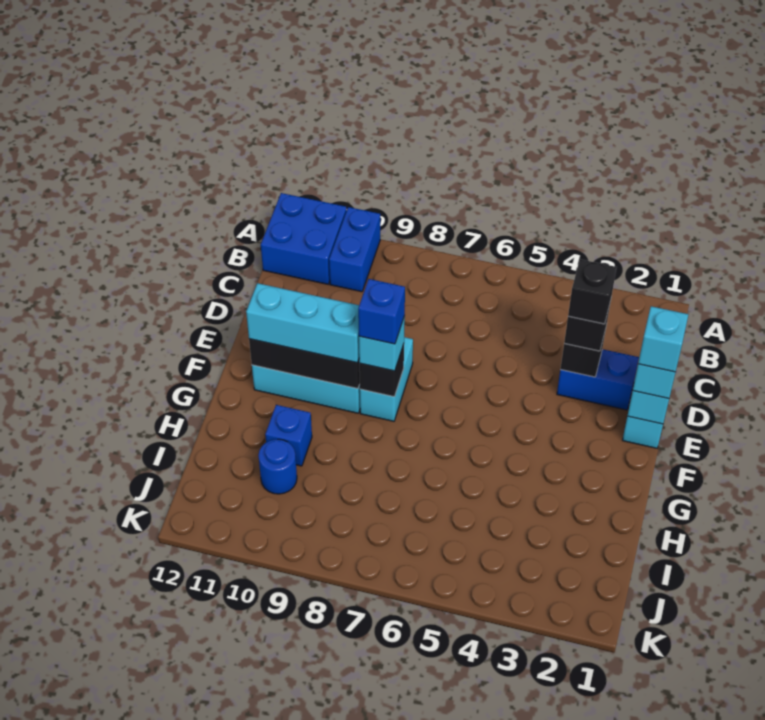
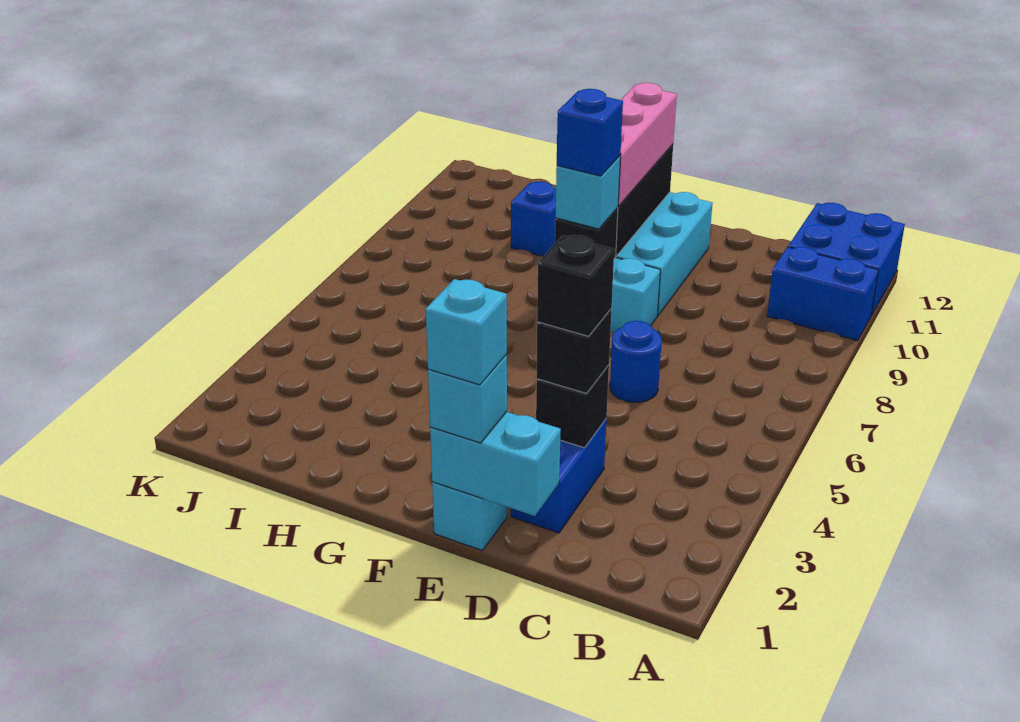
cyan brick F9:F11 level 3 -> pink brick F9:F11 level 3
blue round brick I10 level 1 -> blue round brick D6 level 1

